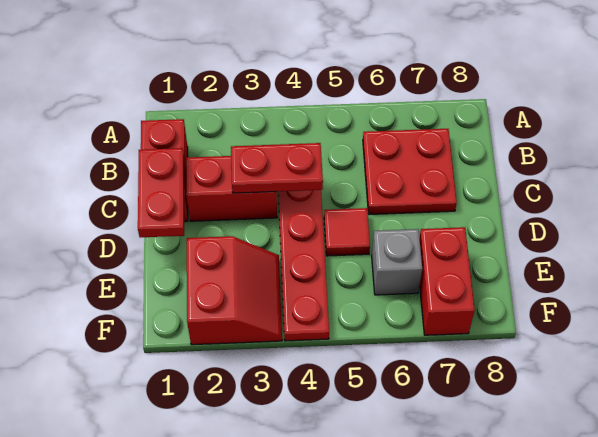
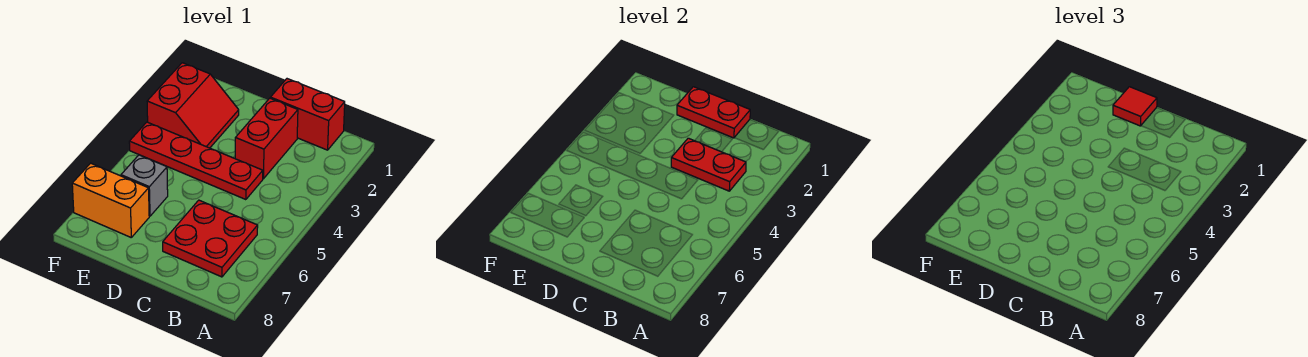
red plate C3:C4 level 2 -> red plate B3:C3 level 2
red tile D5 level 1 -> red tile D1 level 3
red slope E2:F3 level 1 top 2 -> red slope E2:F3 level 1 top F
red brick E7:F7 level 1 -> orange brick E7:F7 level 1

